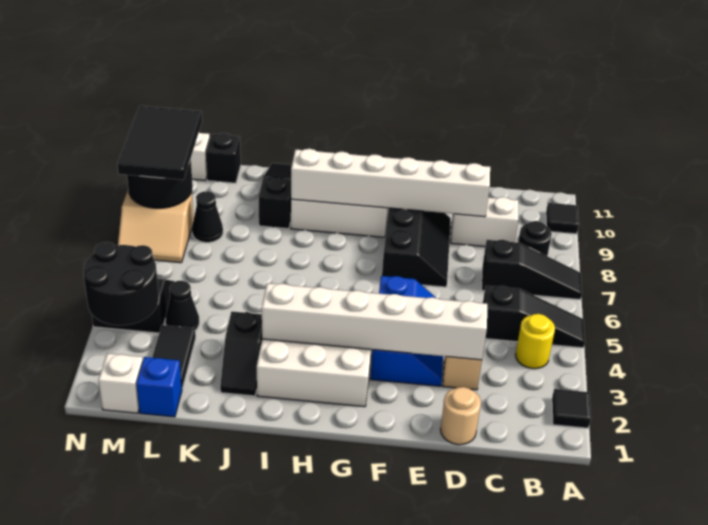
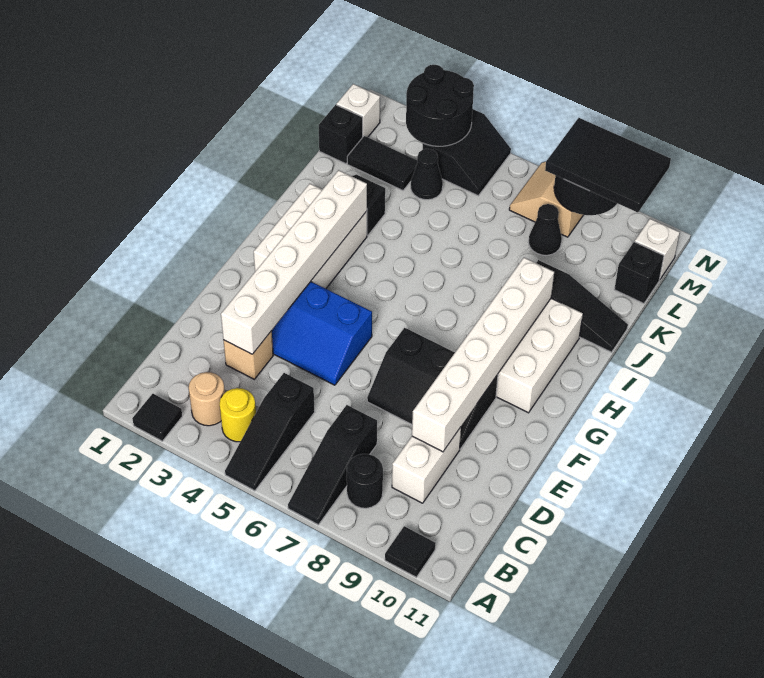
tan round brick D1 level 1 -> tan round brick B3 level 1
blue brick L1 level 1 -> black brick L1 level 1

